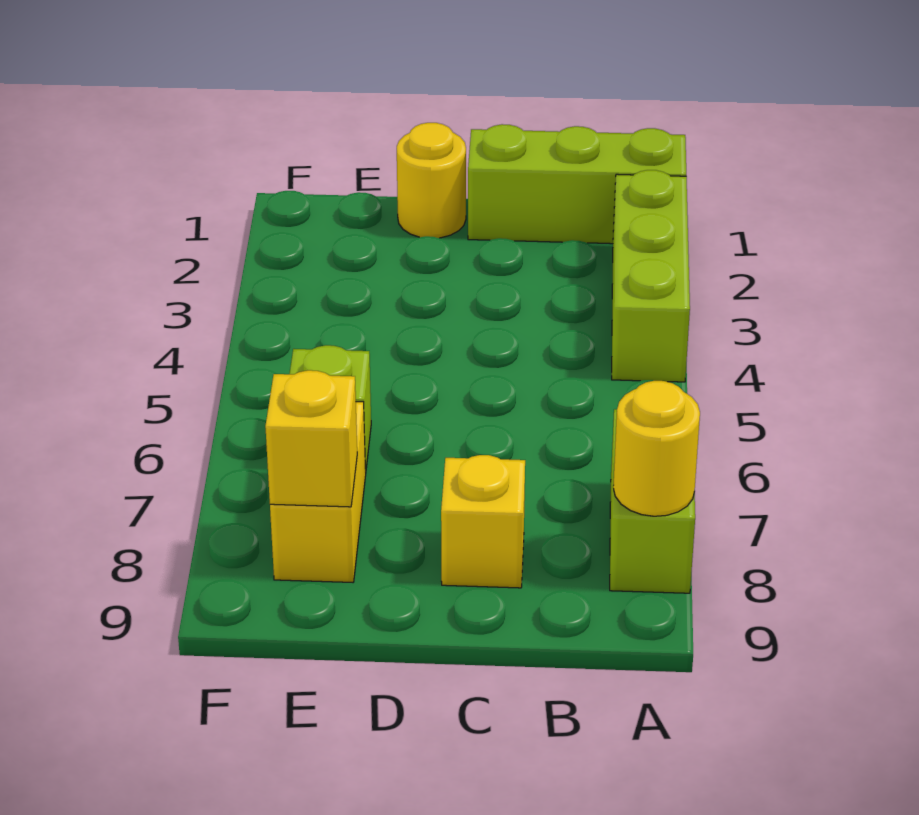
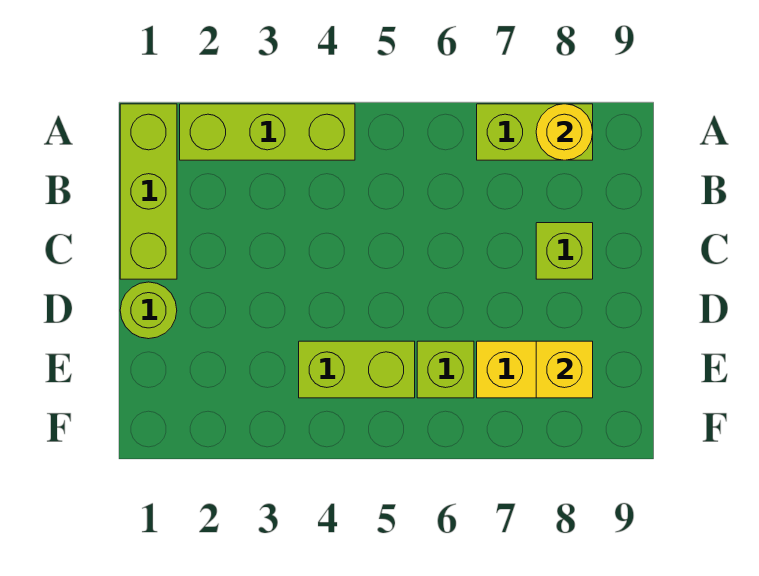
yellow brick C8 level 1 -> lime brick C8 level 1
yellow round brick D1 level 1 -> lime round brick D1 level 1
none -> lime brick E4:E5 level 1

